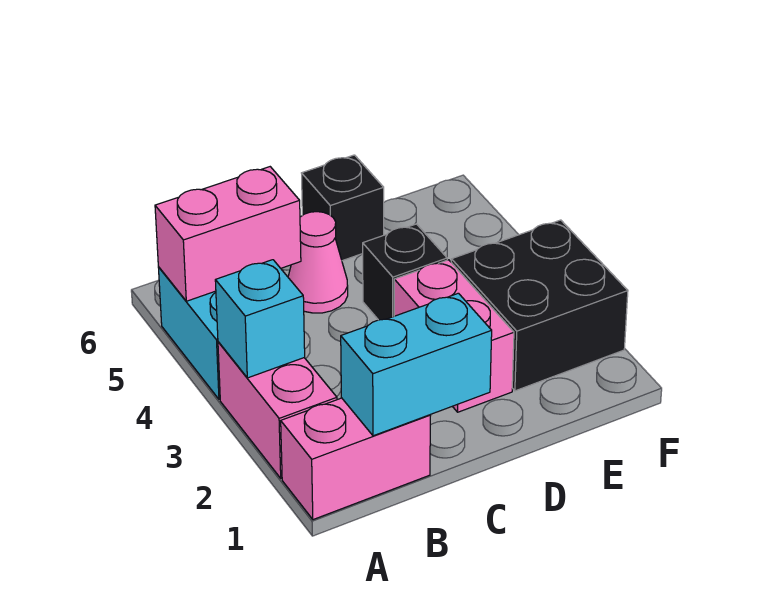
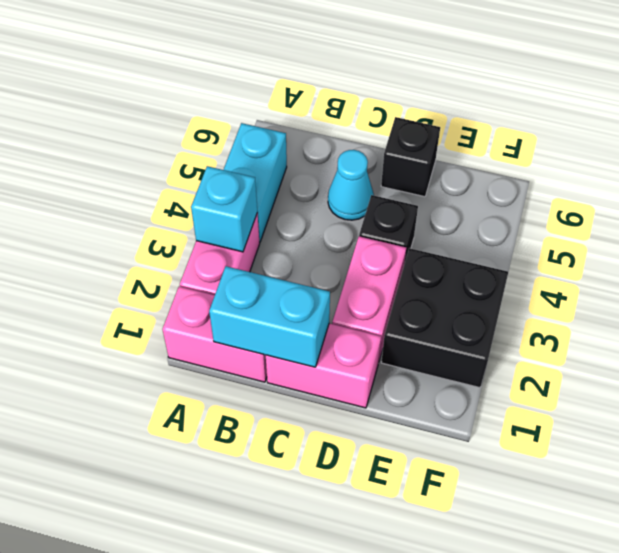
pink brick A5:B5 level 2 -> pink brick C1:D1 level 1
pink cone C5 level 1 -> cyan cone C5 level 1

